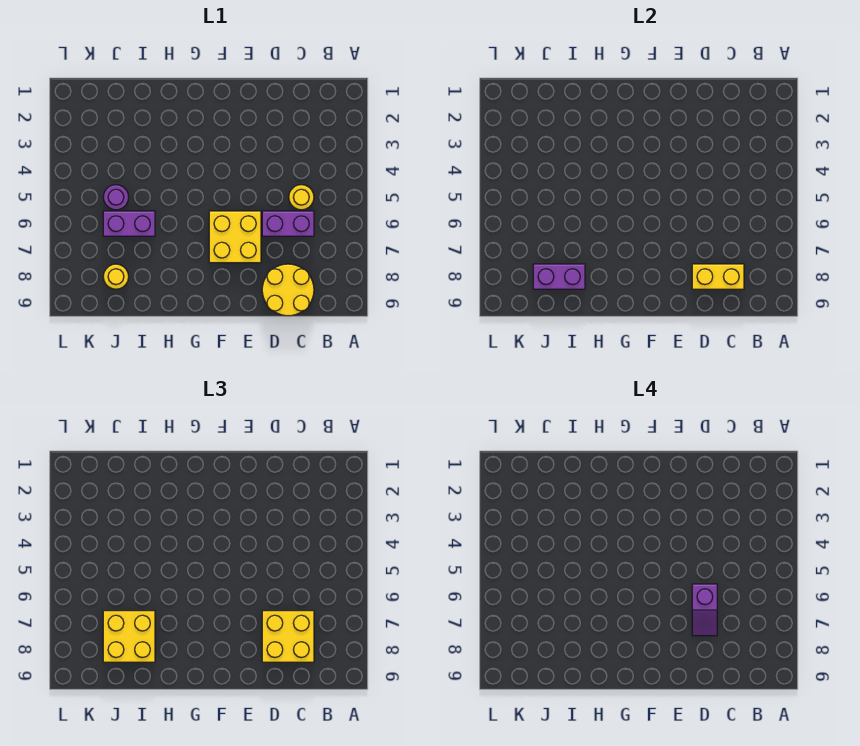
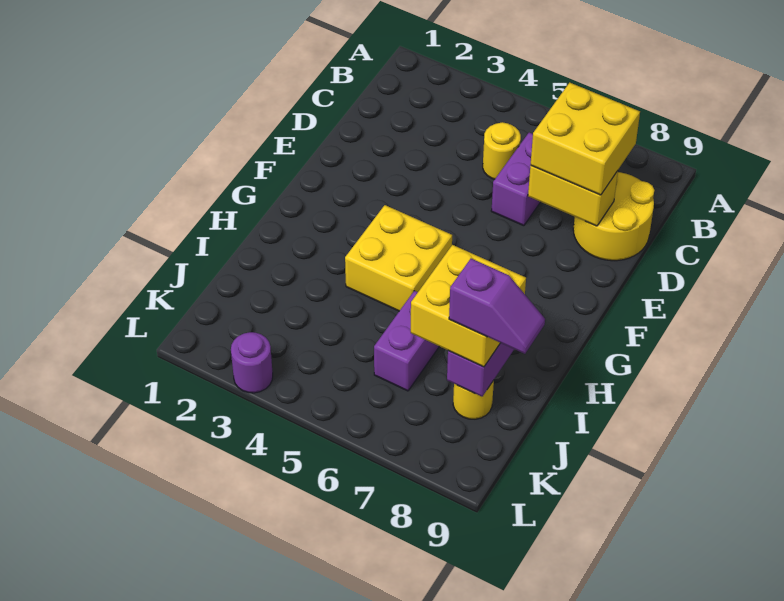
yellow brick C8:D8 level 2 -> yellow brick D7:D8 level 2
purple slope D6:D7 level 4 top 6 -> purple slope J8:J9 level 4 top 8
yellow brick E6:F7 level 1 -> yellow brick G4:H5 level 1
purple round brick J5 level 1 -> purple round brick L3 level 1

